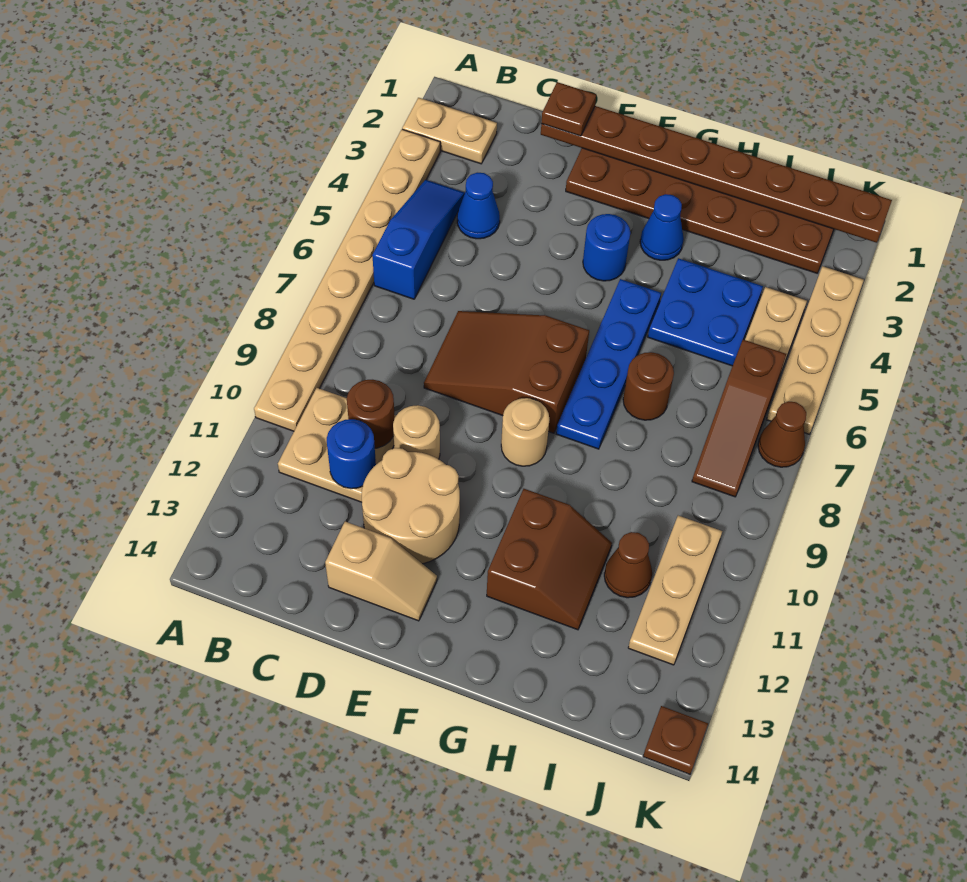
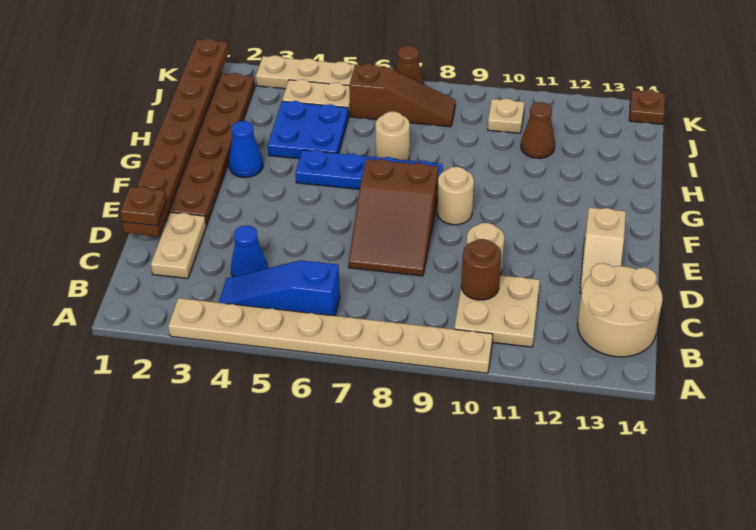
tan plate A2:B2 level 1 -> tan plate C2:D2 level 1
blue round brick C11 level 2 -> none
tan round brick D11:E12 level 1 -> tan round brick B13:C14 level 1
tan slope D13:E13 level 1 top D -> tan slope D13:E13 level 1 top E
blue round brick F4 level 1 -> none
brown slope G11:H12 level 1 top G -> none
brown round brick H7 level 1 -> tan round brick H7 level 1
tan plate J10:J12 level 1 -> tan plate J10 level 1

